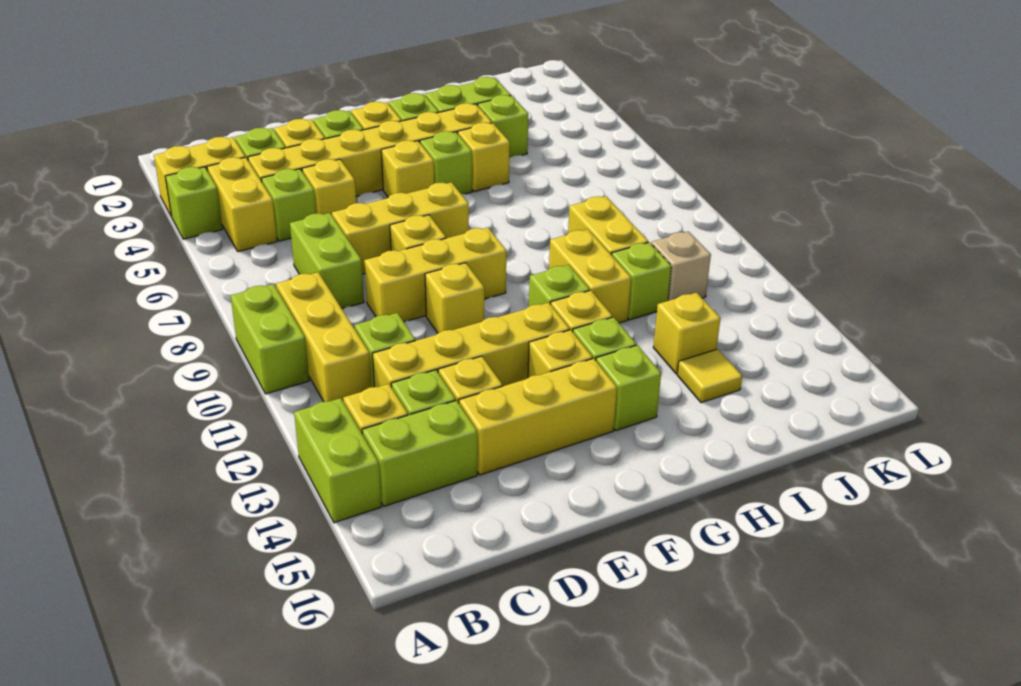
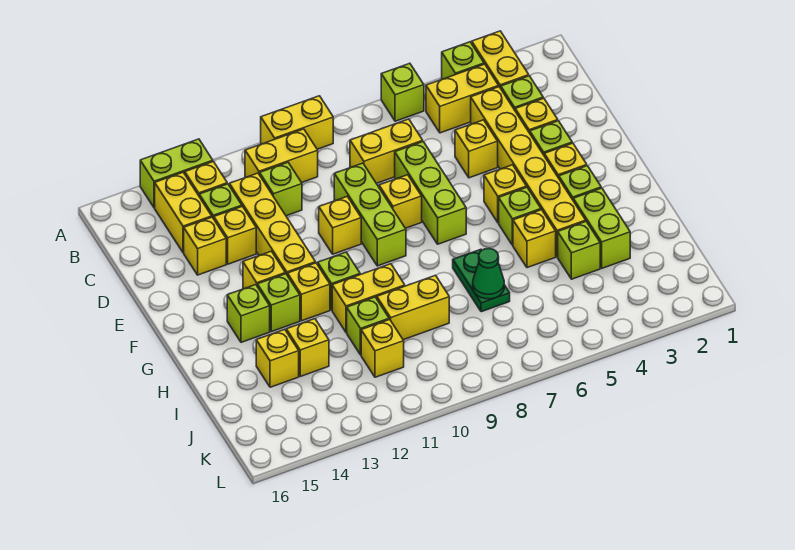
lime brick A9:A10 level 1 -> yellow brick A9:A10 level 1
yellow brick B9:B11 level 1 -> yellow brick B10:B11 level 1
lime brick B14:C14 level 1 -> yellow brick B14:C14 level 1
lime brick C5 level 1 -> lime brick A6 level 1
lime brick C7:C8 level 1 -> yellow brick C7:C8 level 1
yellow brick D7:F7 level 1 -> lime brick D7:F7 level 1
yellow brick D9:F9 level 1 -> lime brick D9:F9 level 1
yellow brick D14:F14 level 1 -> yellow brick D14 level 1
none -> green plate H7:I7 level 1
none -> green cone I7 level 2
yellow tile I14 level 1 -> yellow brick I14 level 1
tan brick J11 level 1 -> yellow brick J11 level 1

